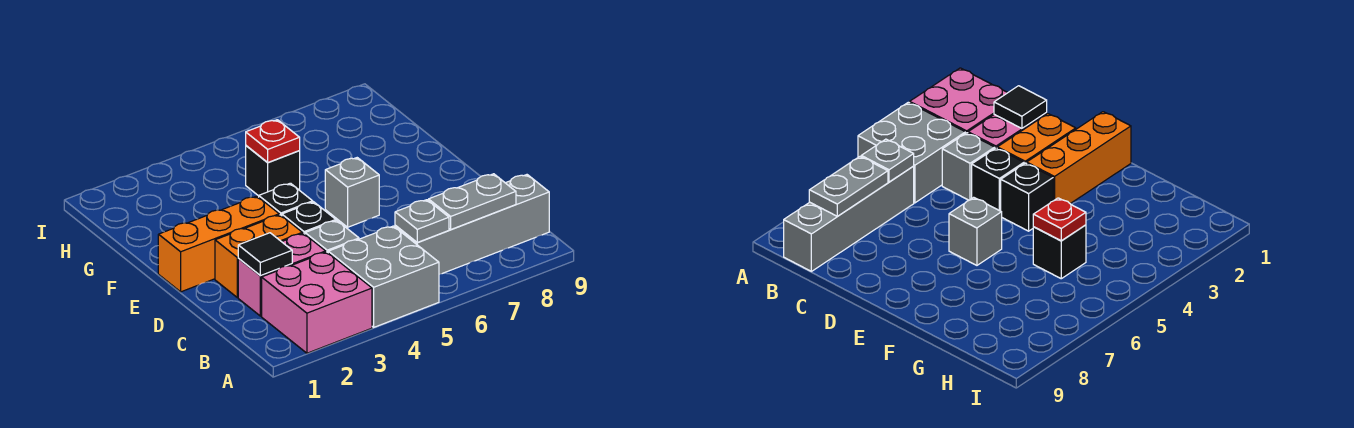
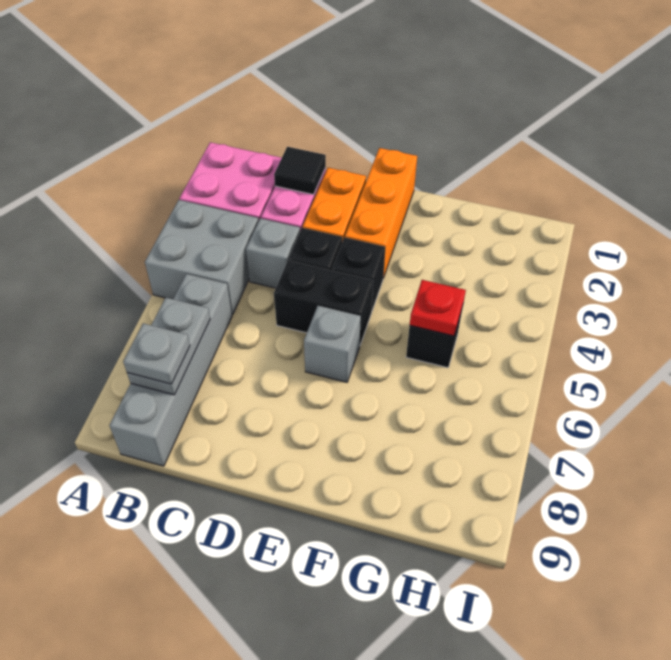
grey plate B6 level 2 -> grey plate B8 level 3
none -> black brick D5:E5 level 1

